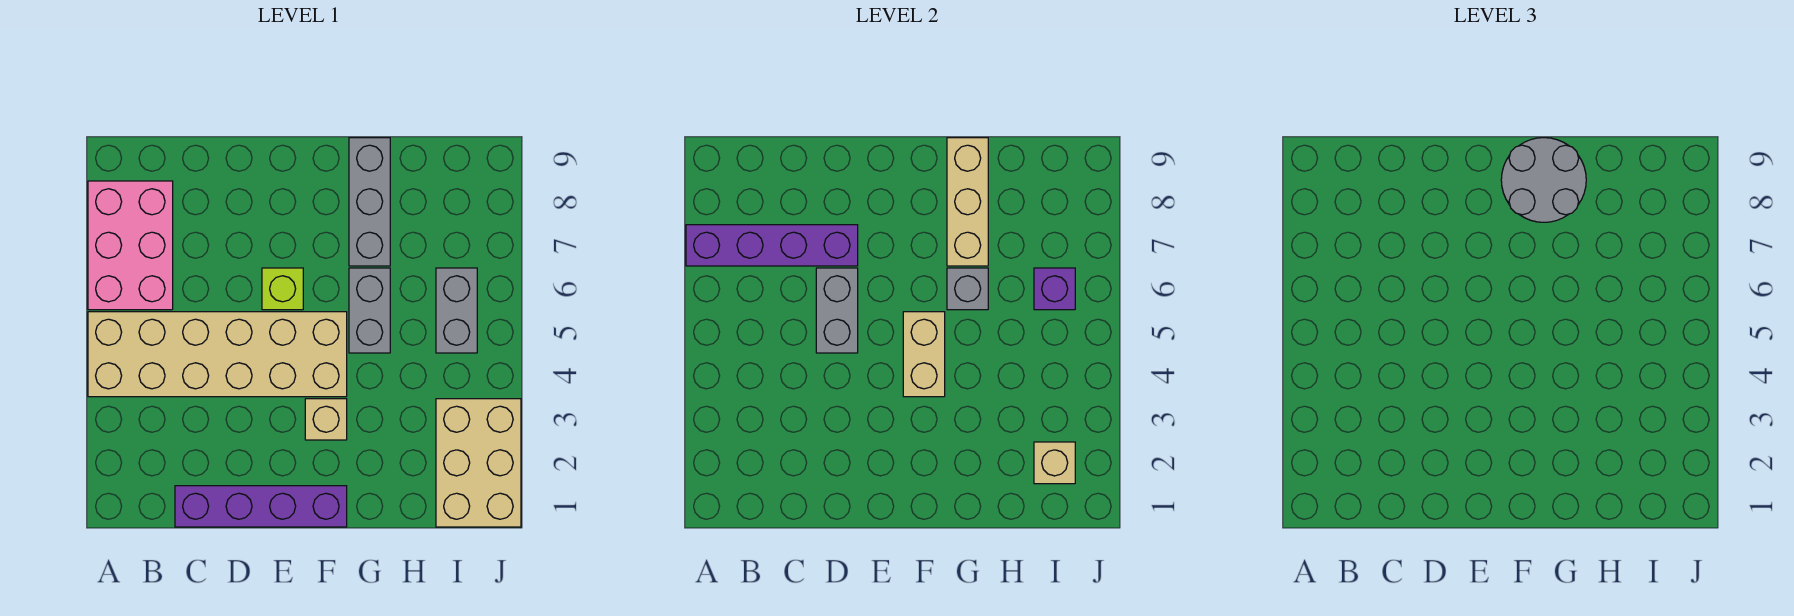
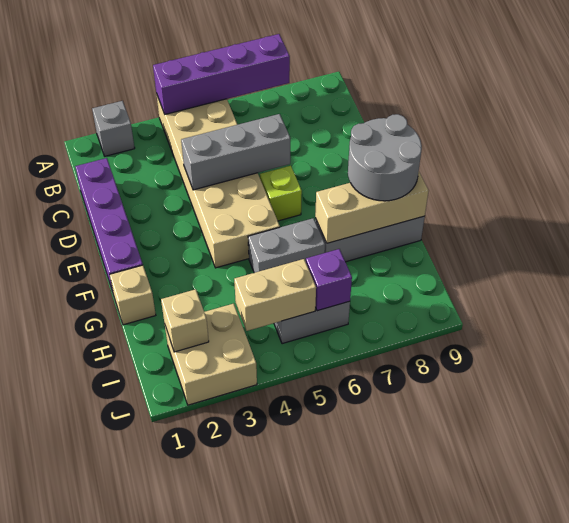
pink brick A6:B8 level 1 -> none
purple brick A7:D7 level 2 -> purple brick A4:A7 level 2
grey brick D5:D6 level 2 -> grey brick D4:D6 level 2
tan brick F3 level 1 -> tan brick G1 level 1
tan brick F4:F5 level 2 -> tan brick I4:I5 level 2
grey brick G6 level 2 -> grey brick A2 level 1
tan brick I1:J3 level 1 -> tan brick I2:J3 level 1

